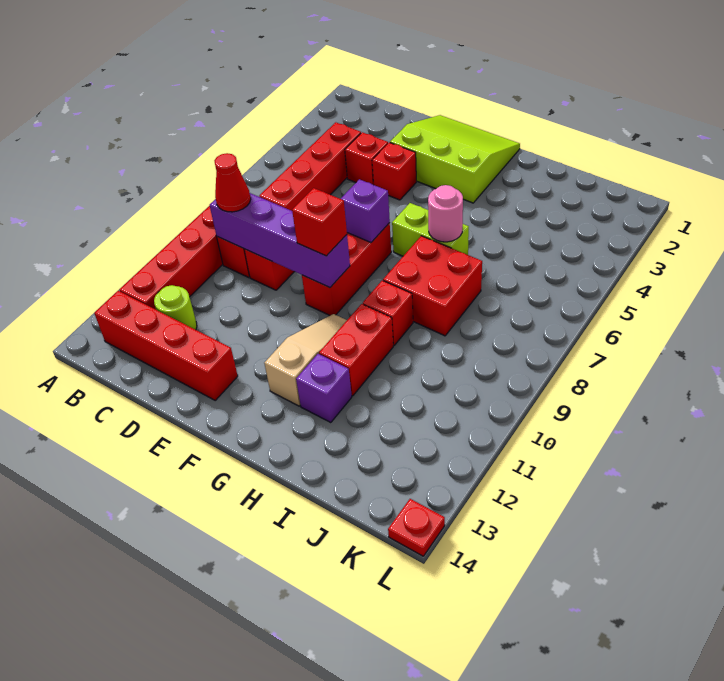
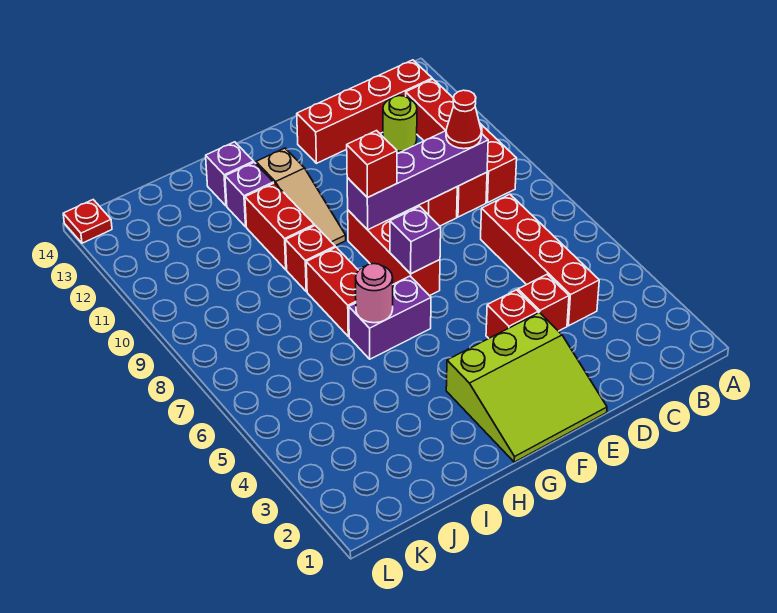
lime brick G6:H6 level 1 -> purple brick G6:H6 level 1
red brick H7:I8 level 1 -> red brick H7:H8 level 1
none -> purple brick H13 level 1

